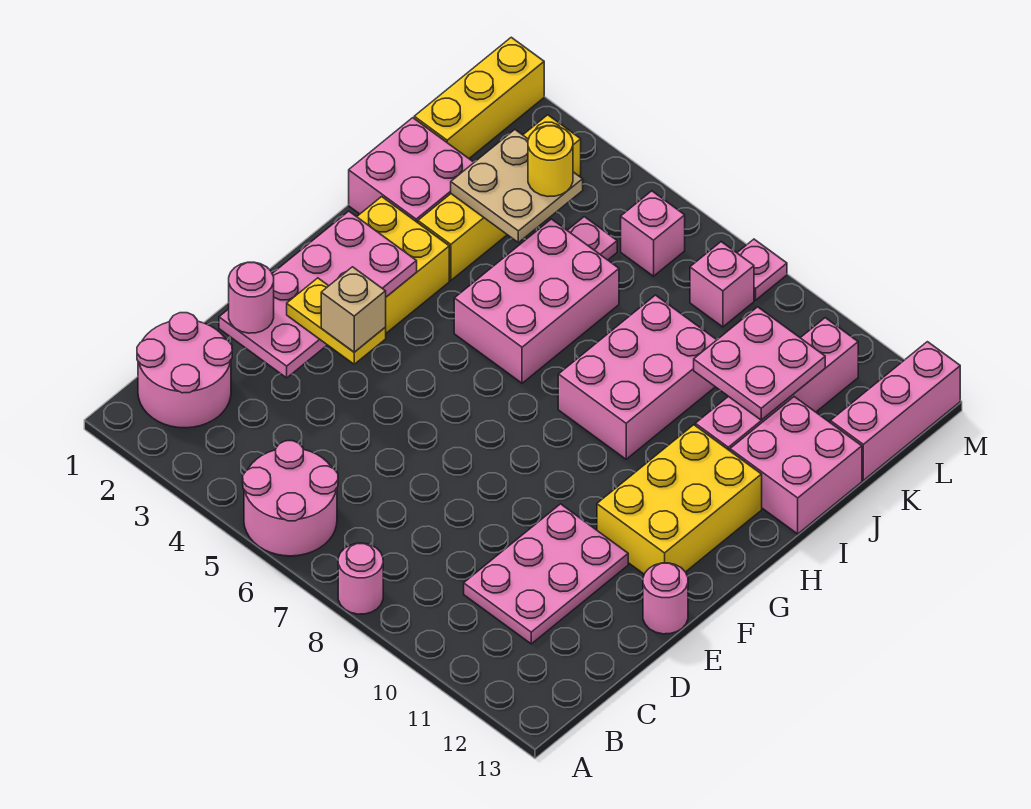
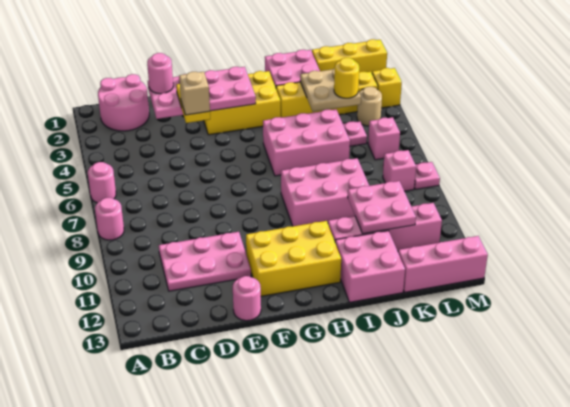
pink round brick A5:B6 level 1 -> pink round brick A6 level 1
none -> tan round brick L4 level 1
none -> yellow brick M3 level 1

